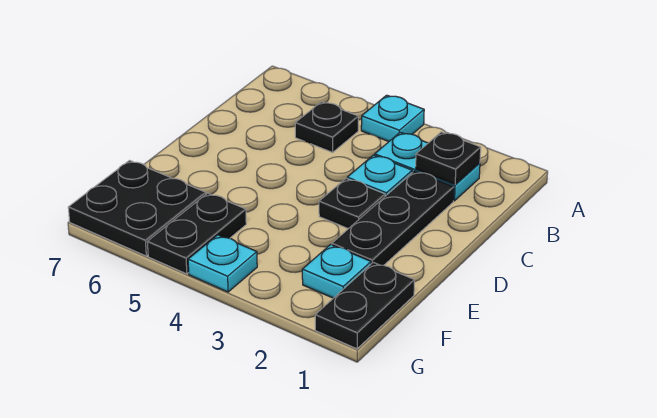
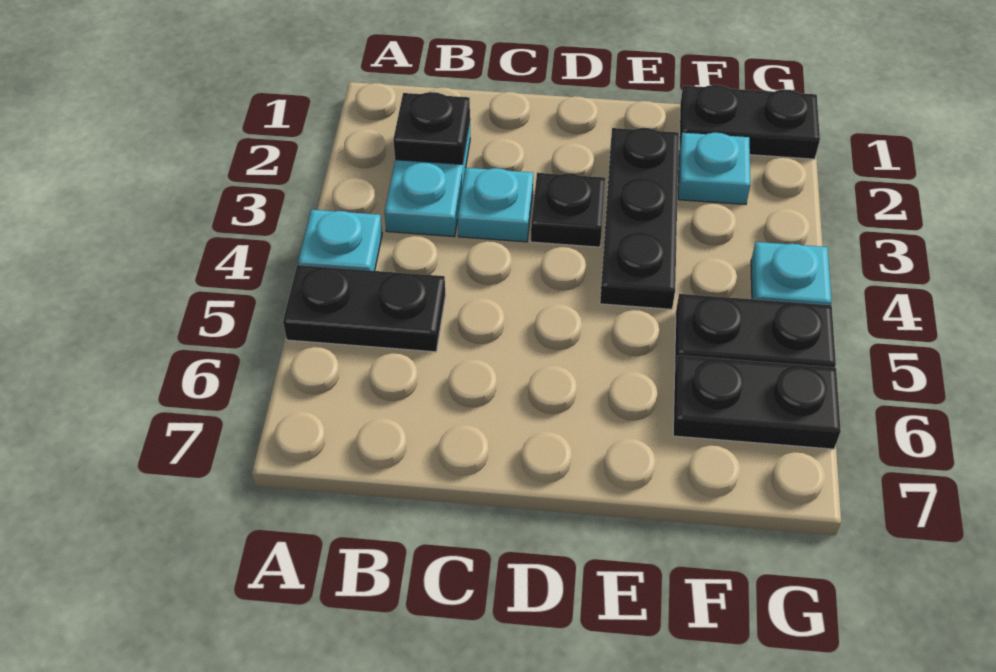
black plate B5 level 1 -> black plate A5:B5 level 1
black plate C2:E2 level 1 -> black plate E2:E4 level 1
black plate F6:G7 level 1 -> black plate F6:G6 level 1

